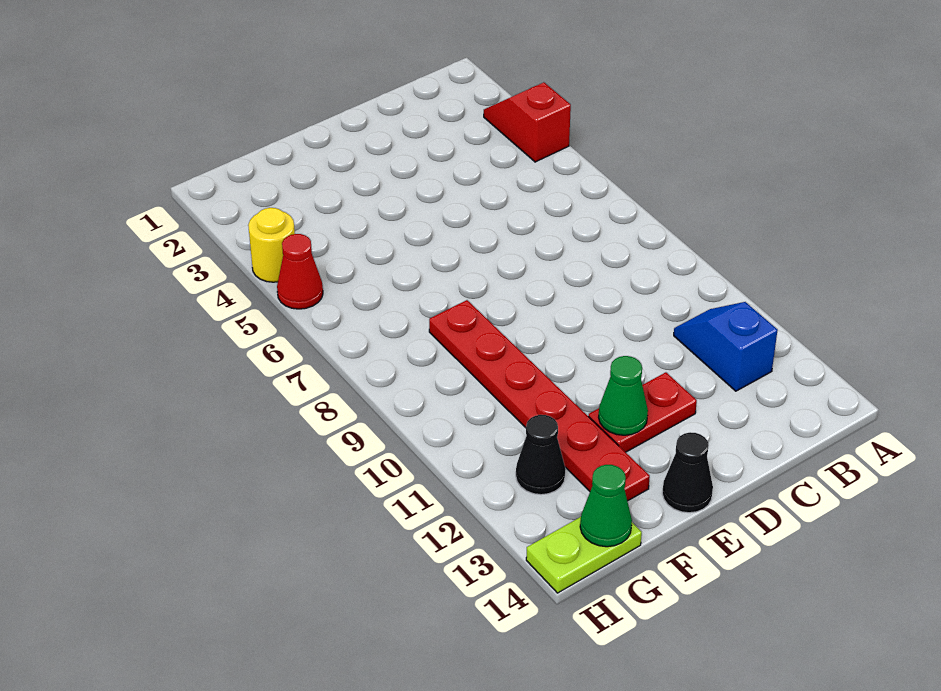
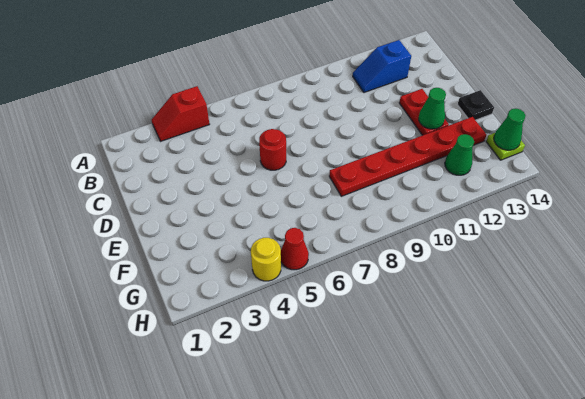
none -> red round brick D6 level 1
black cone E14 level 1 -> black plate E14 level 1
black cone G12 level 1 -> green cone G12 level 1
lime plate G14:H14 level 1 -> lime plate G14 level 1

